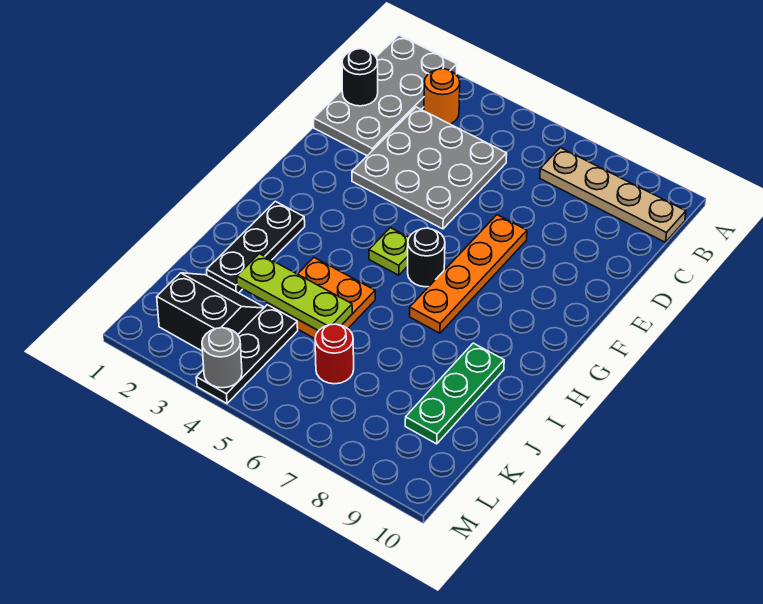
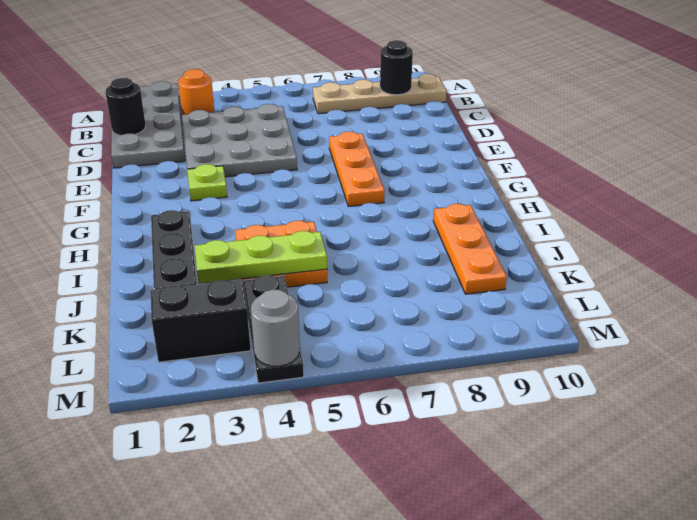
orange plate E7:H7 level 1 -> orange plate E7:G7 level 1
lime plate G5 level 1 -> lime plate F3 level 1
black round brick G6 level 1 -> black round brick B9 level 2
green plate I9:K9 level 1 -> orange plate I9:K9 level 1
red round brick K6 level 1 -> none

